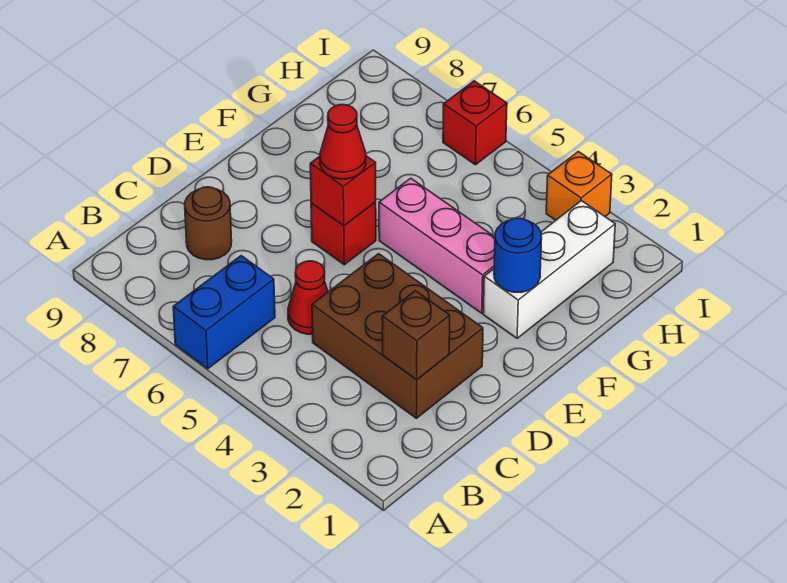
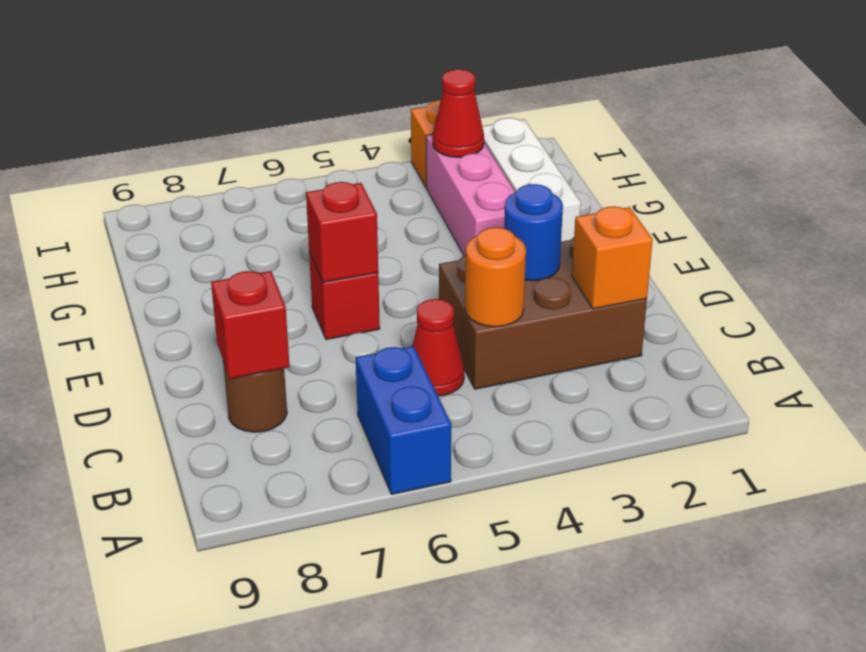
brown brick C2 level 2 -> orange brick C2 level 2
none -> orange round brick C4 level 2
red cone E6 level 3 -> red cone H3 level 2
blue round brick F2 level 2 -> blue round brick D3 level 2
pink brick F3:F5 level 1 -> pink brick F3:H3 level 1
red brick I6 level 1 -> red brick C8 level 2

